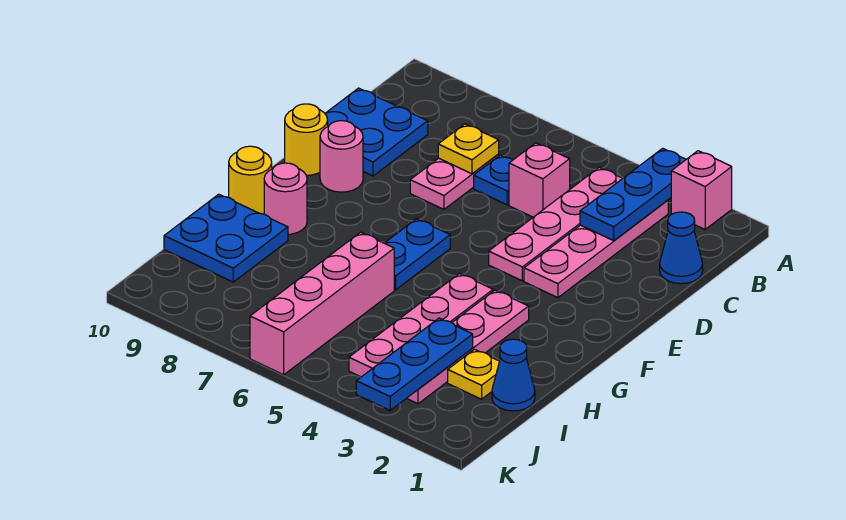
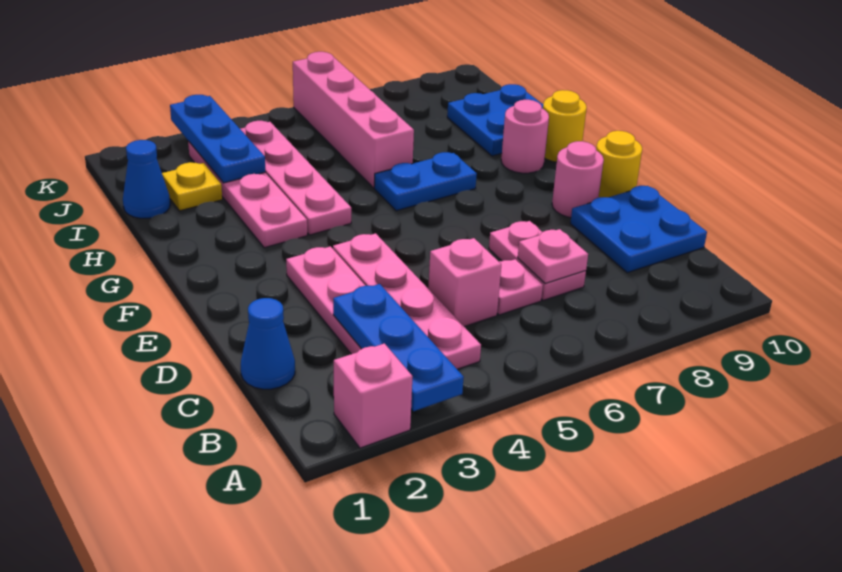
blue plate C6 level 1 -> pink plate C6 level 1
yellow plate C7 level 2 -> pink plate C7 level 2
blue plate F6:G6 level 1 -> blue plate G6:G7 level 1

